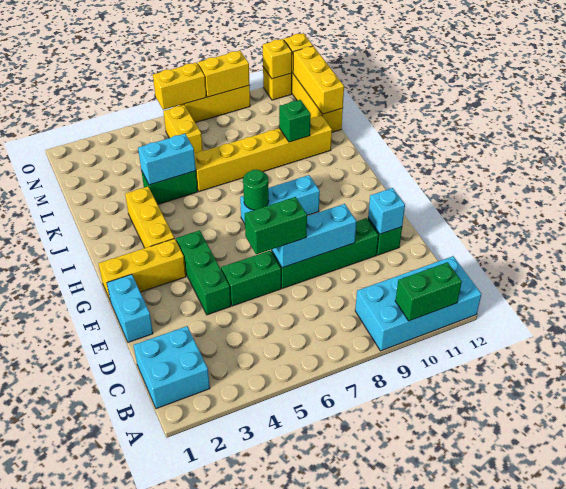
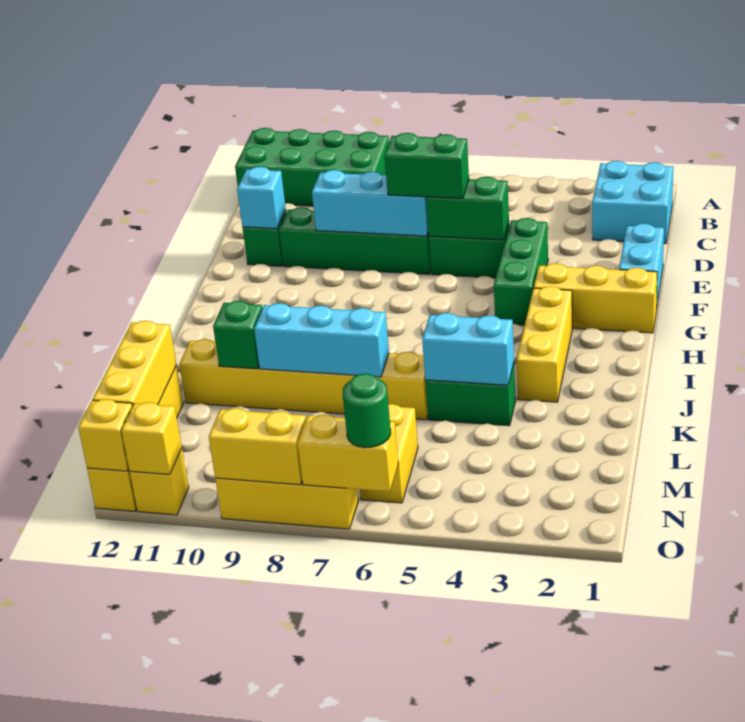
cyan brick A9:B12 level 1 -> green brick A9:B12 level 1
green brick A10:A11 level 2 -> green brick E5:E6 level 2
cyan brick H7:H9 level 1 -> cyan brick K7:K9 level 2
green round brick H7 level 2 -> green round brick O6 level 3

